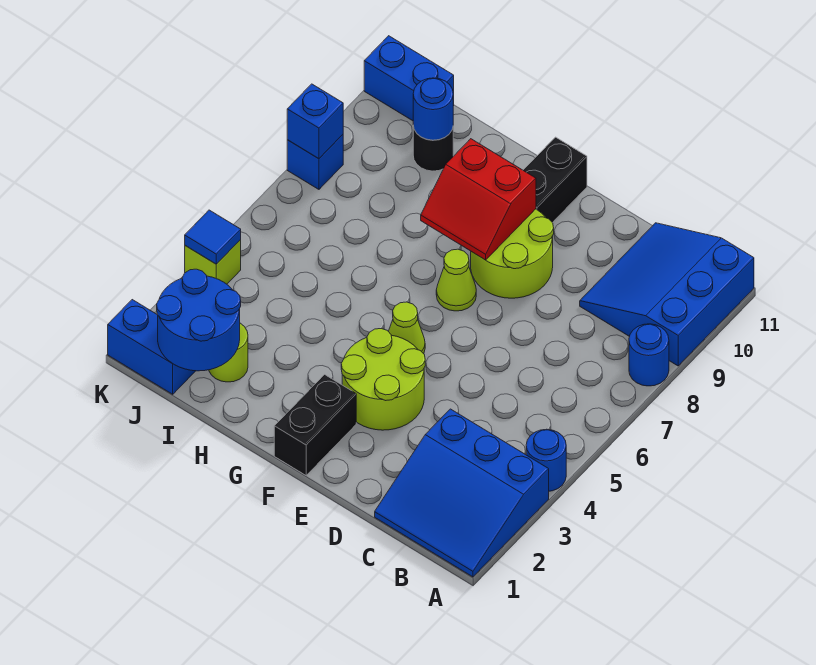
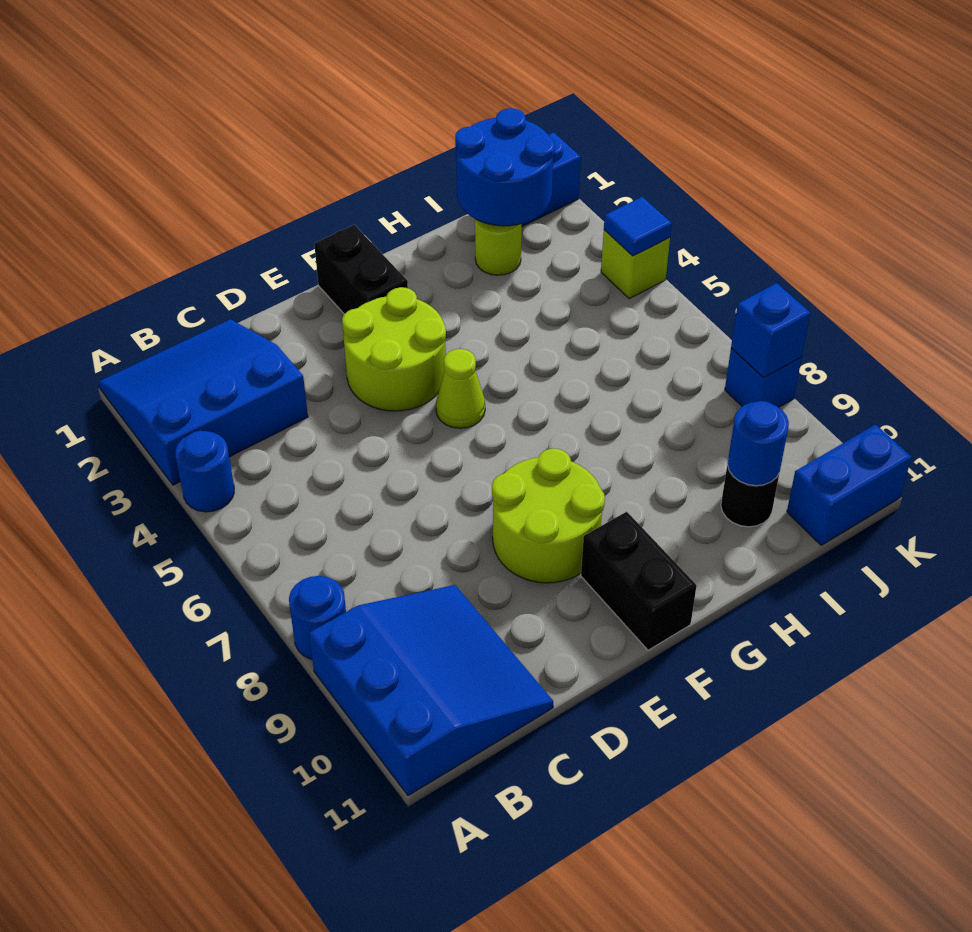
lime cone F7 level 1 -> none
red slope F8:G9 level 2 top 9 -> none

